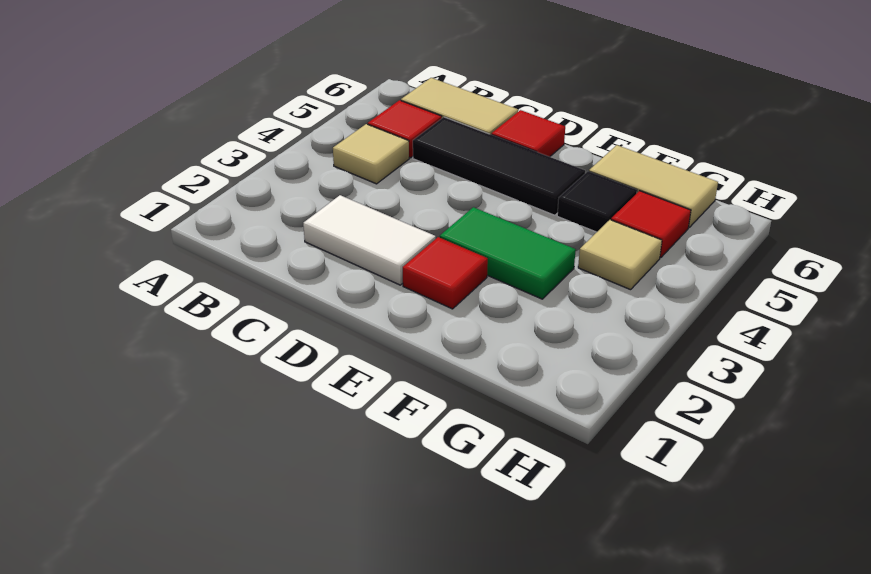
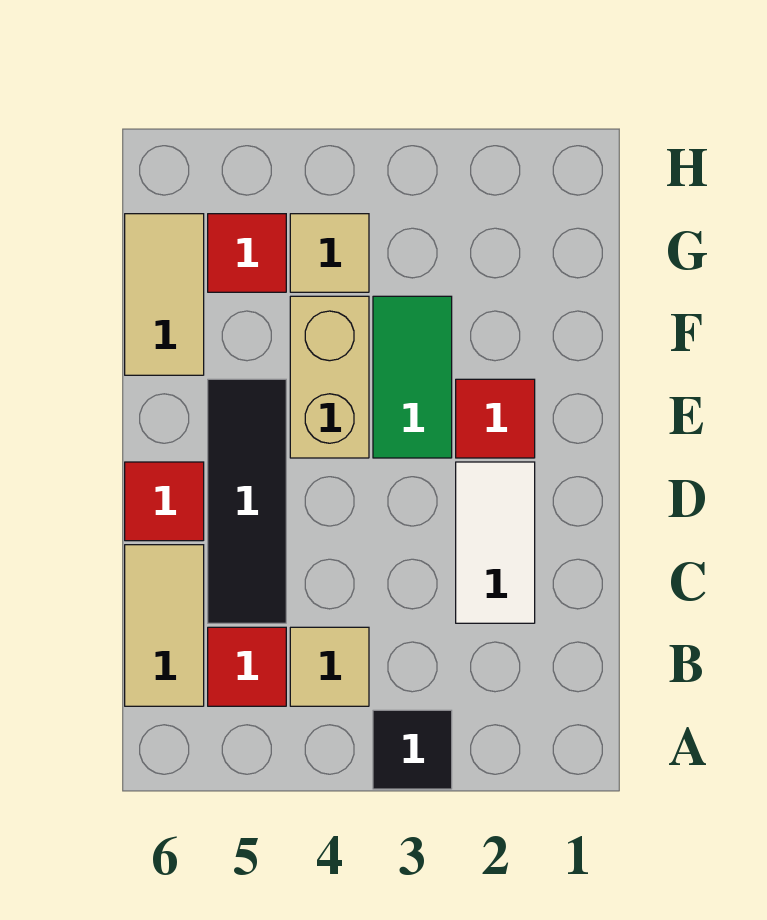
none -> tan brick E4:F4 level 1
black tile F5 level 1 -> black tile A3 level 1

